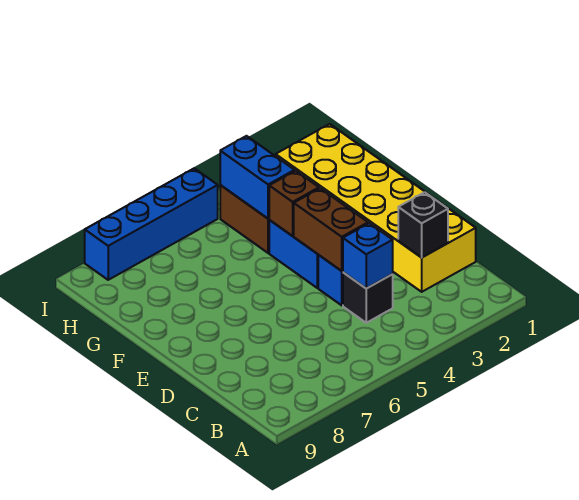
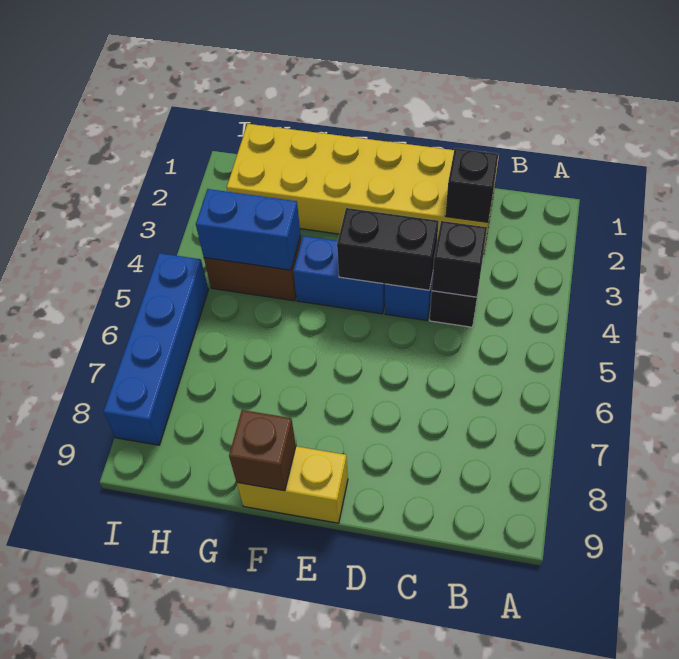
blue brick C4 level 2 -> black brick C4 level 2
brown brick D4:E4 level 2 -> black brick D4:E4 level 2
none -> yellow brick E9:F9 level 1
brown brick F4 level 2 -> brown brick F9 level 2

